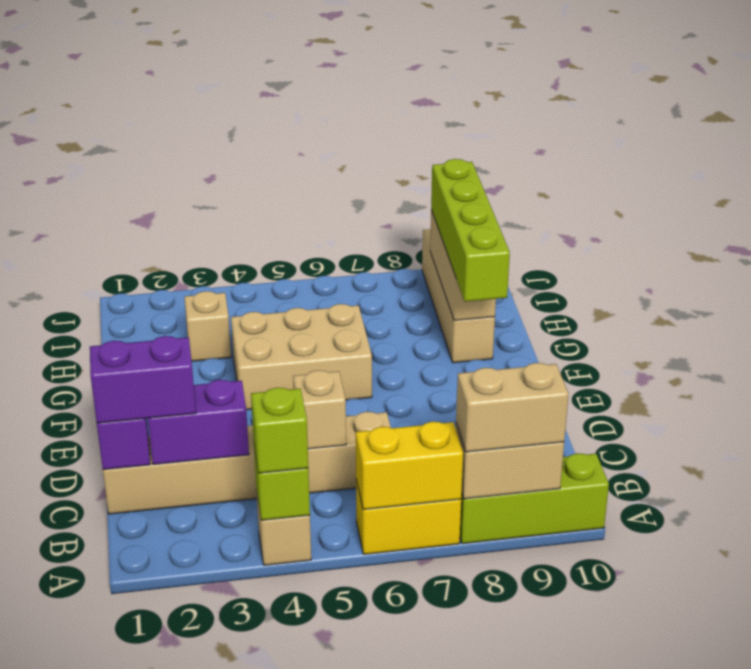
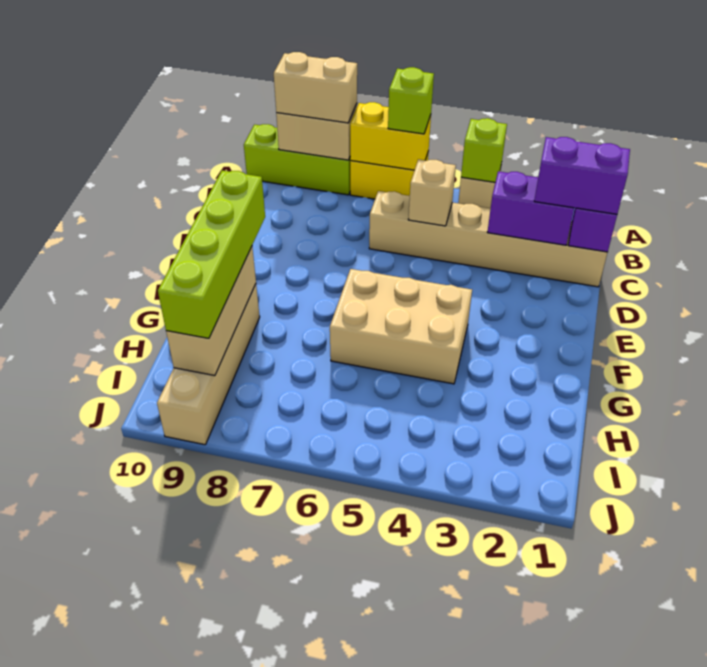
lime brick A4 level 3 -> lime brick A6 level 3
tan brick H3 level 1 -> none

